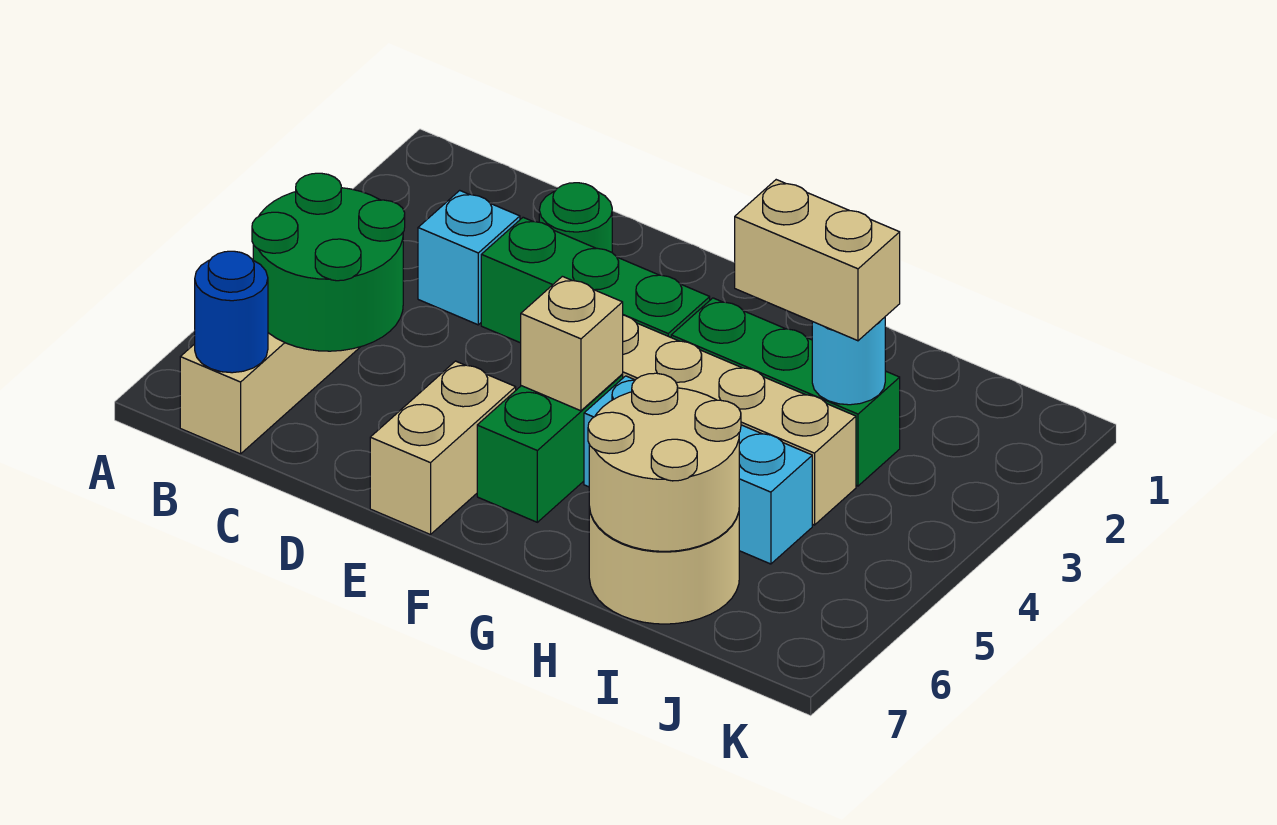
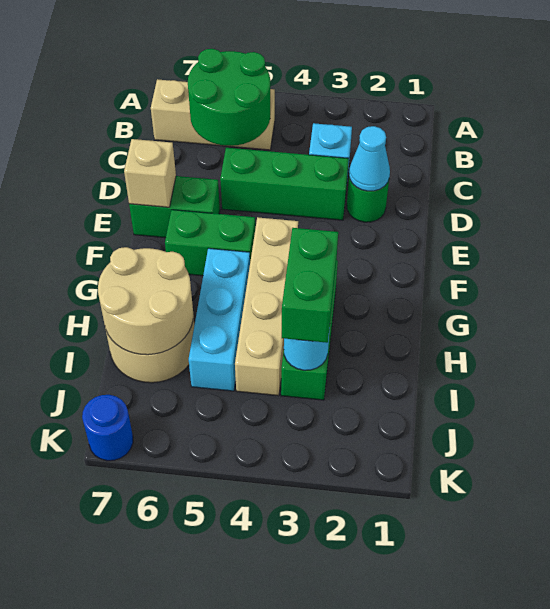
blue round brick B7 level 2 -> blue round brick K7 level 1
none -> cyan cone D2 level 2
green brick D3:F3 level 1 -> green brick D3:D5 level 1
tan brick E6:E7 level 1 -> green brick E6:E7 level 1
tan brick F5 level 2 -> tan brick E7 level 2
tan brick H3:I3 level 3 -> green brick H3:I3 level 3

